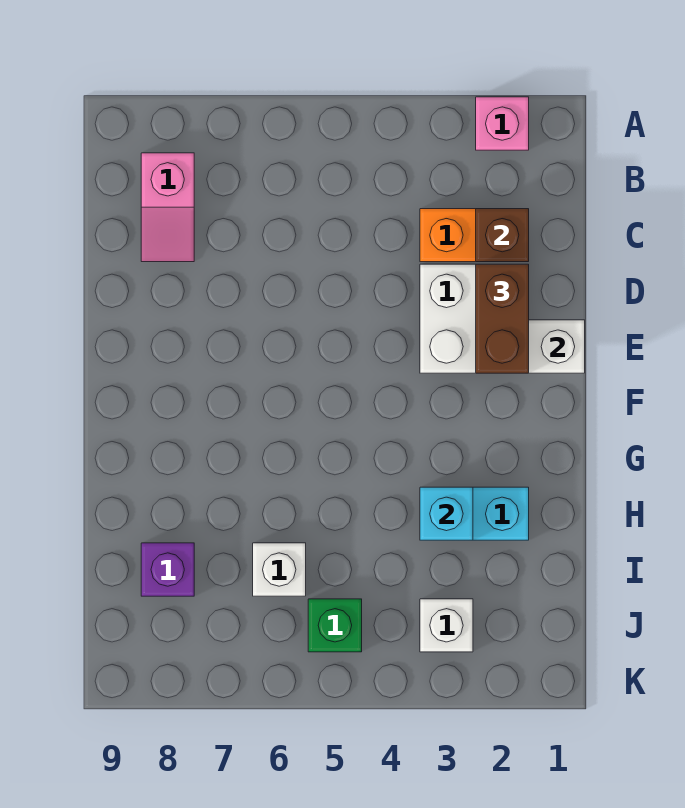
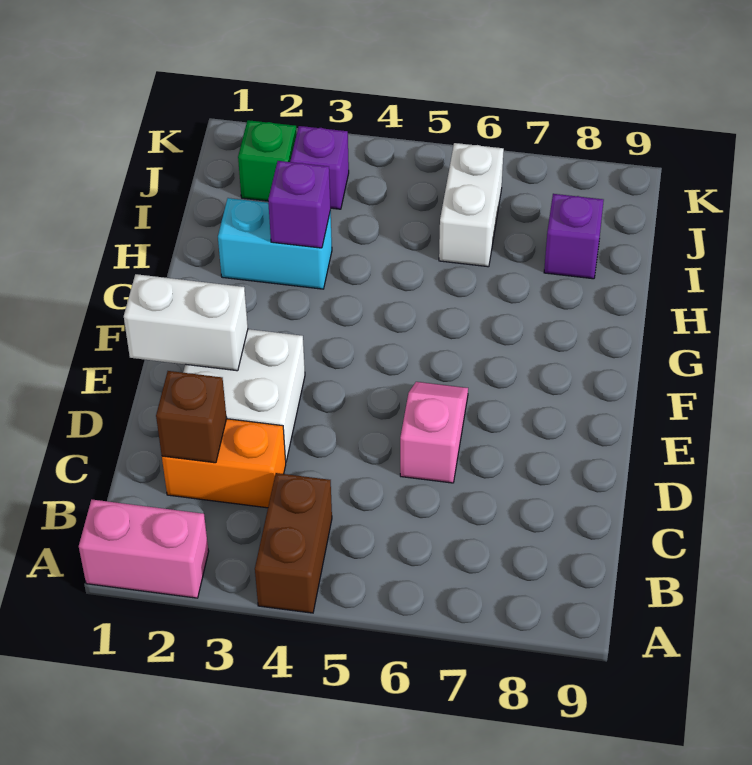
pink brick A2 level 1 -> pink brick A1:A2 level 1
pink slope B8:C8 level 1 top B -> pink slope D6:E6 level 1 top D
brown brick D2:E2 level 3 -> brown brick A4:B4 level 1
cyan brick H3 level 2 -> purple brick H3 level 2
white brick I6 level 1 -> white brick I6:J6 level 1
white brick J3 level 1 -> purple brick J3 level 1
green brick J5 level 1 -> green brick J2 level 1

